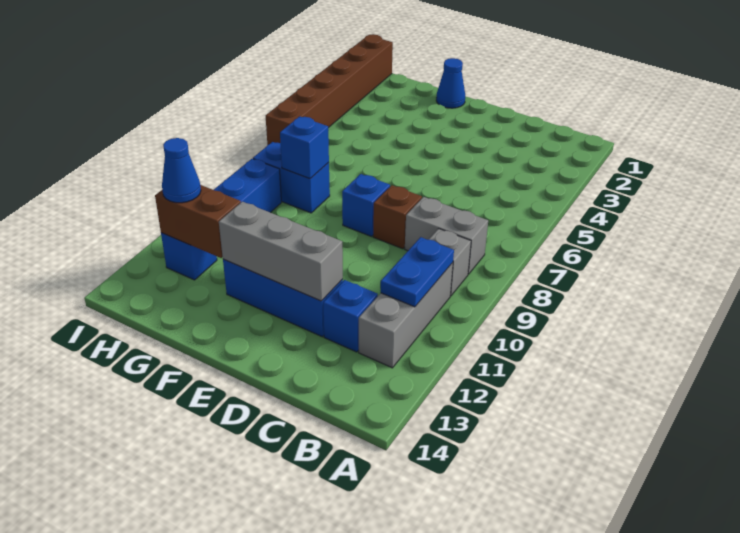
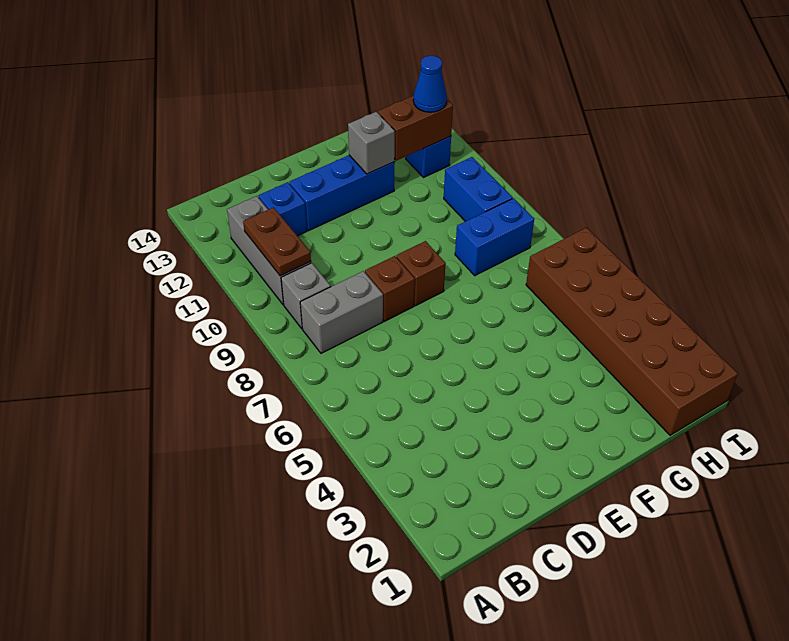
blue plate B10:B11 level 2 -> brown plate B10:B11 level 2
grey brick D12:F12 level 2 -> grey brick F12 level 2
blue brick E8 level 1 -> brown brick E8 level 1
blue cone F1 level 1 -> none
blue brick G8 level 2 -> none
brown brick I1:I6 level 1 -> brown brick H1:I6 level 1

